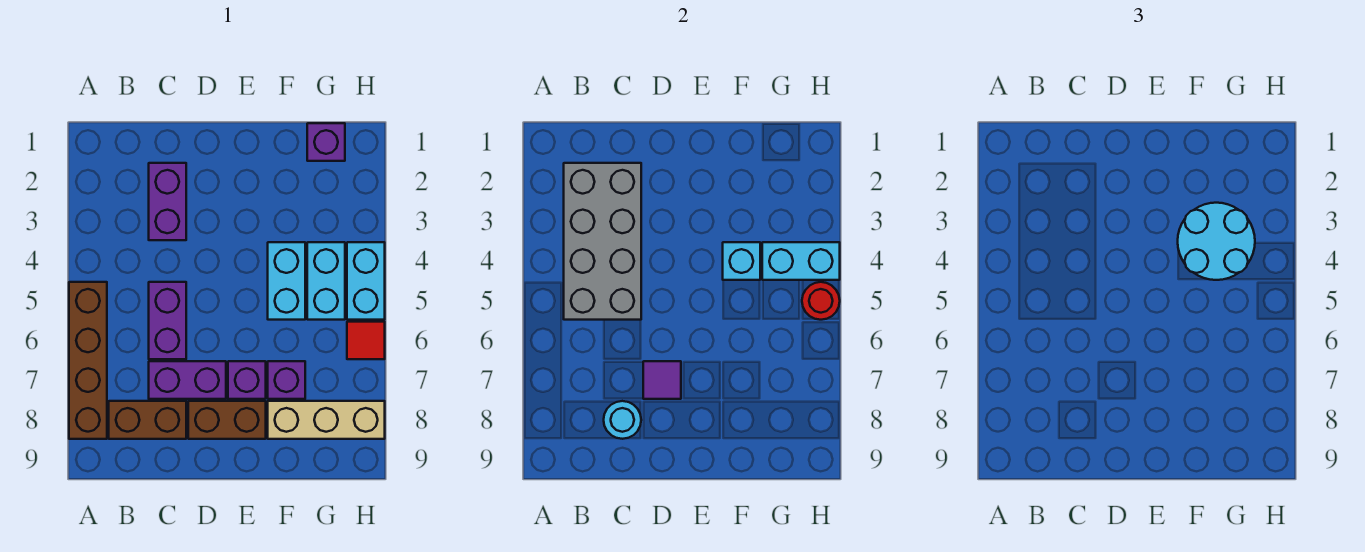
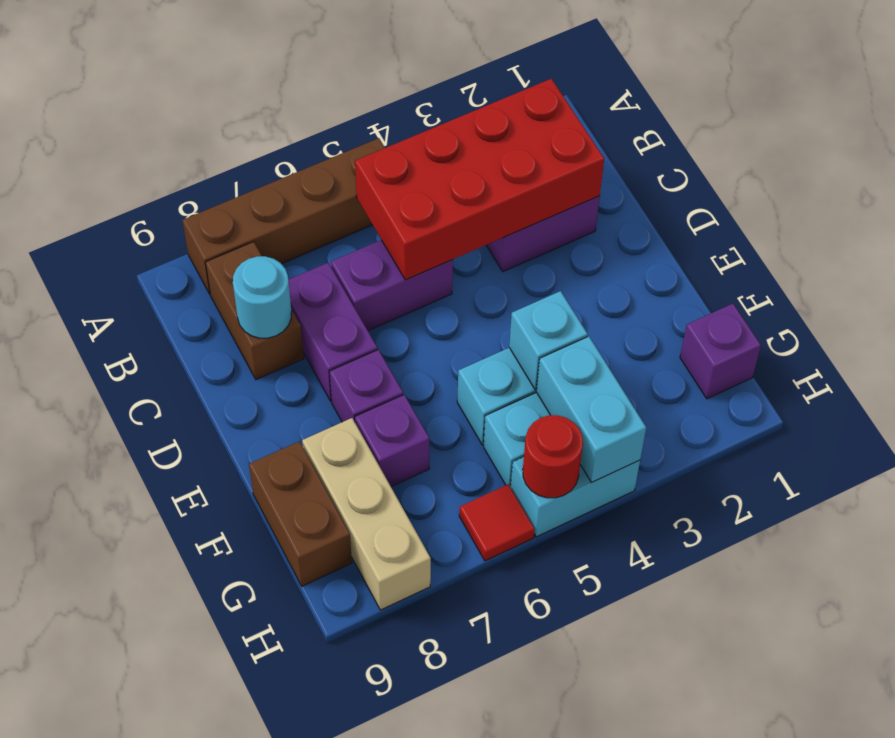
grey brick B2:C5 level 2 -> red brick B2:C5 level 2
purple tile D7 level 2 -> none
brown brick D8:E8 level 1 -> brown brick F9:G9 level 1
cyan round brick F3:G4 level 3 -> none

